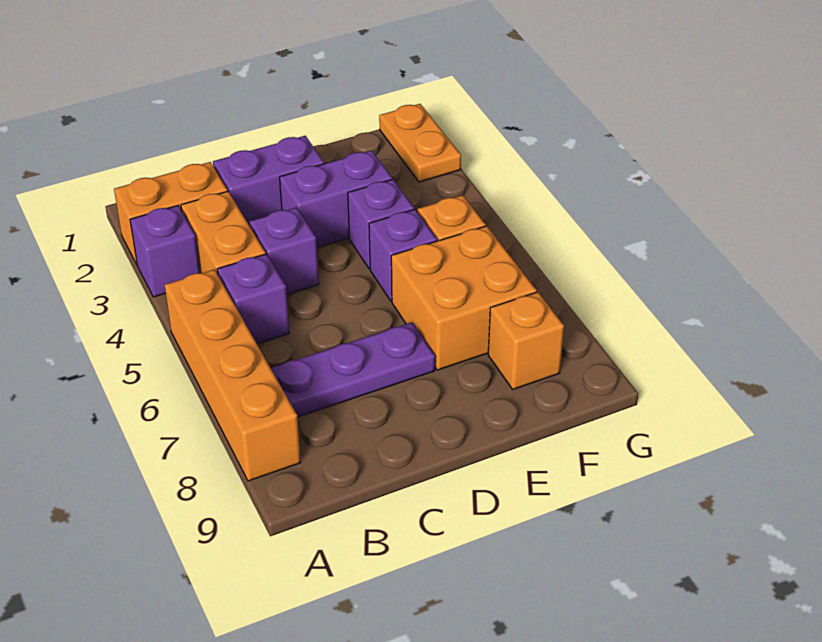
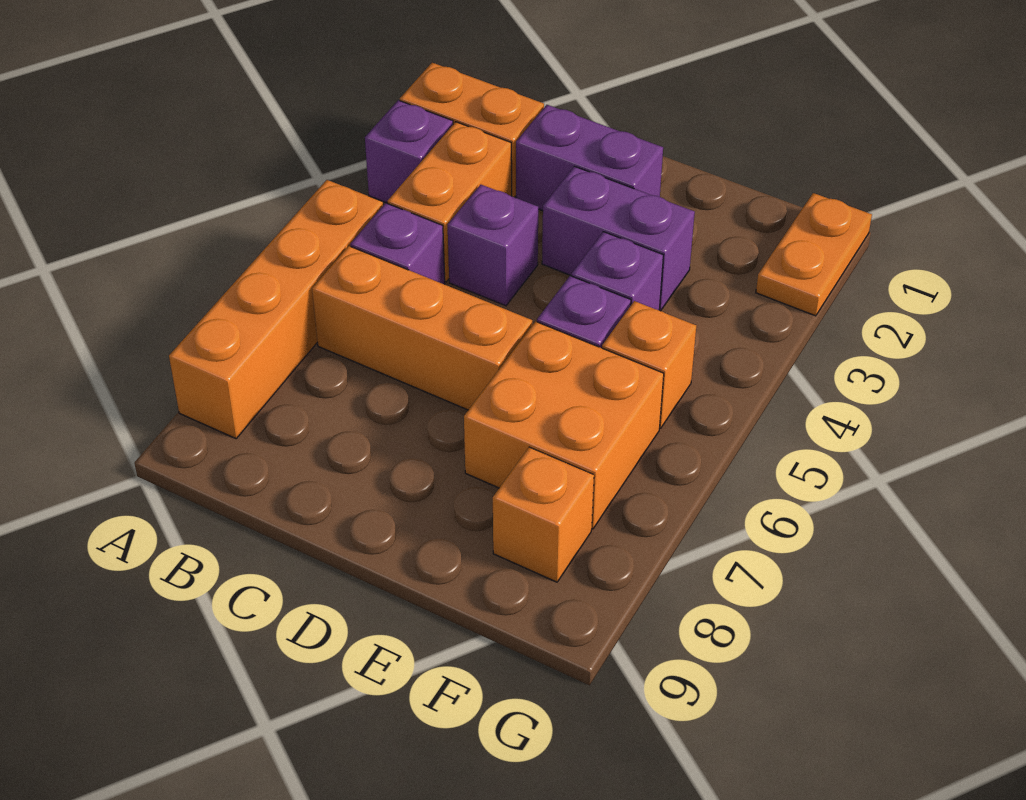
none -> orange brick B6:D6 level 1
purple plate B7:D7 level 1 -> none

